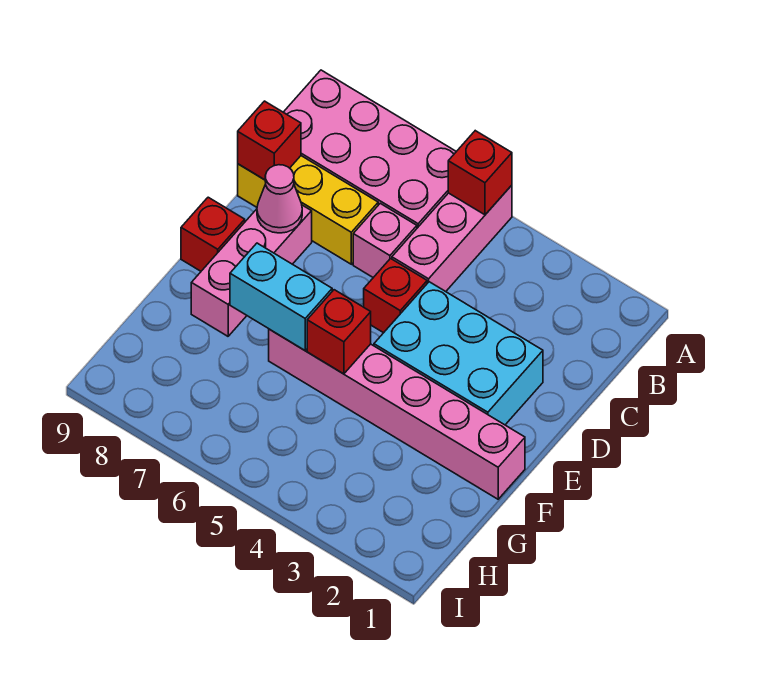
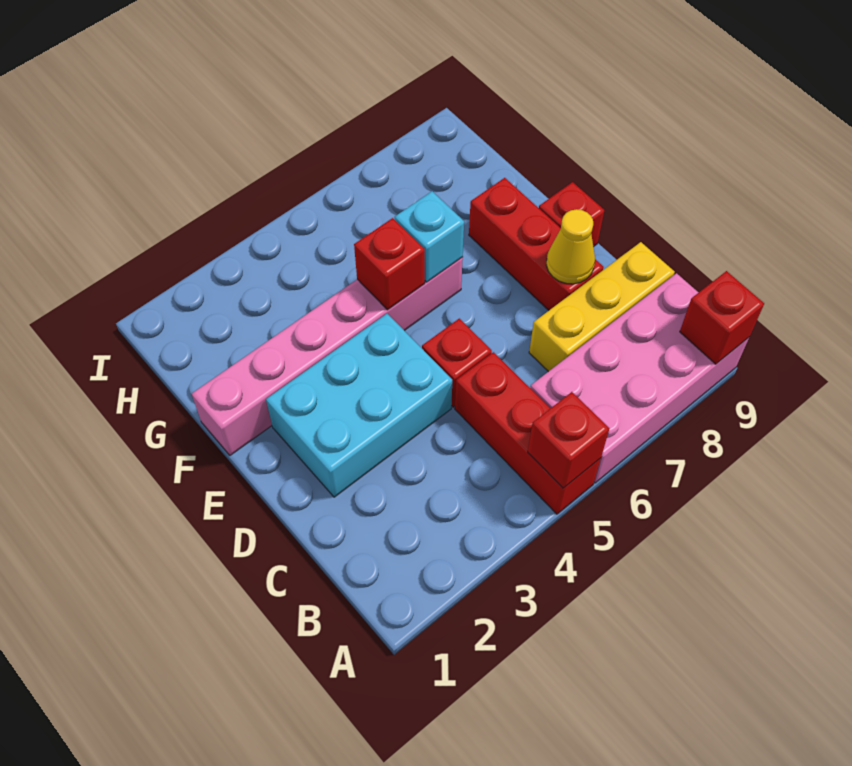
pink brick A5:C5 level 1 -> red brick A5:C5 level 1
pink brick C6 level 1 -> none
red brick C9 level 2 -> red brick A9 level 2
pink brick D8:F8 level 1 -> red brick D8:F8 level 1
pink cone D8 level 2 -> yellow cone D8 level 2
cyan brick F6:F7 level 2 -> cyan brick F6 level 2

